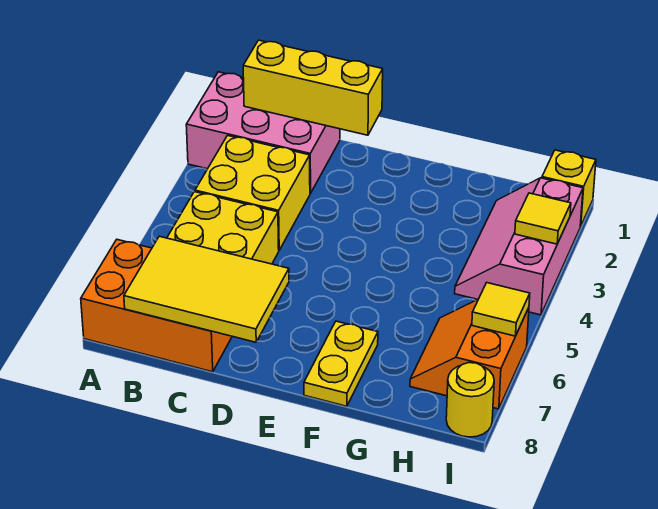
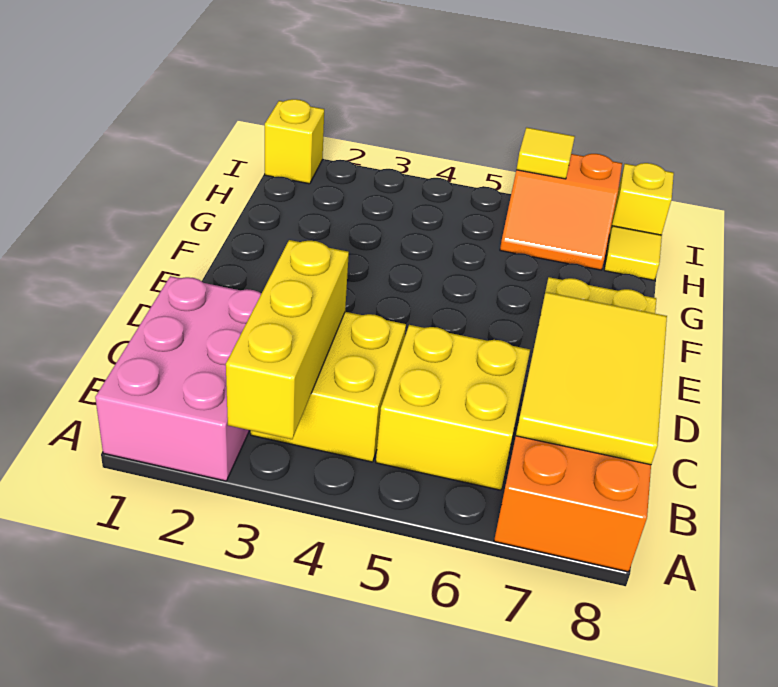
yellow brick B1:D1 level 2 -> yellow brick A3:C3 level 2
pink slope H2:I4 level 1 top I -> none
yellow tile I3 level 2 -> yellow tile H8 level 1
yellow round brick I8 level 1 -> yellow brick I8 level 1

